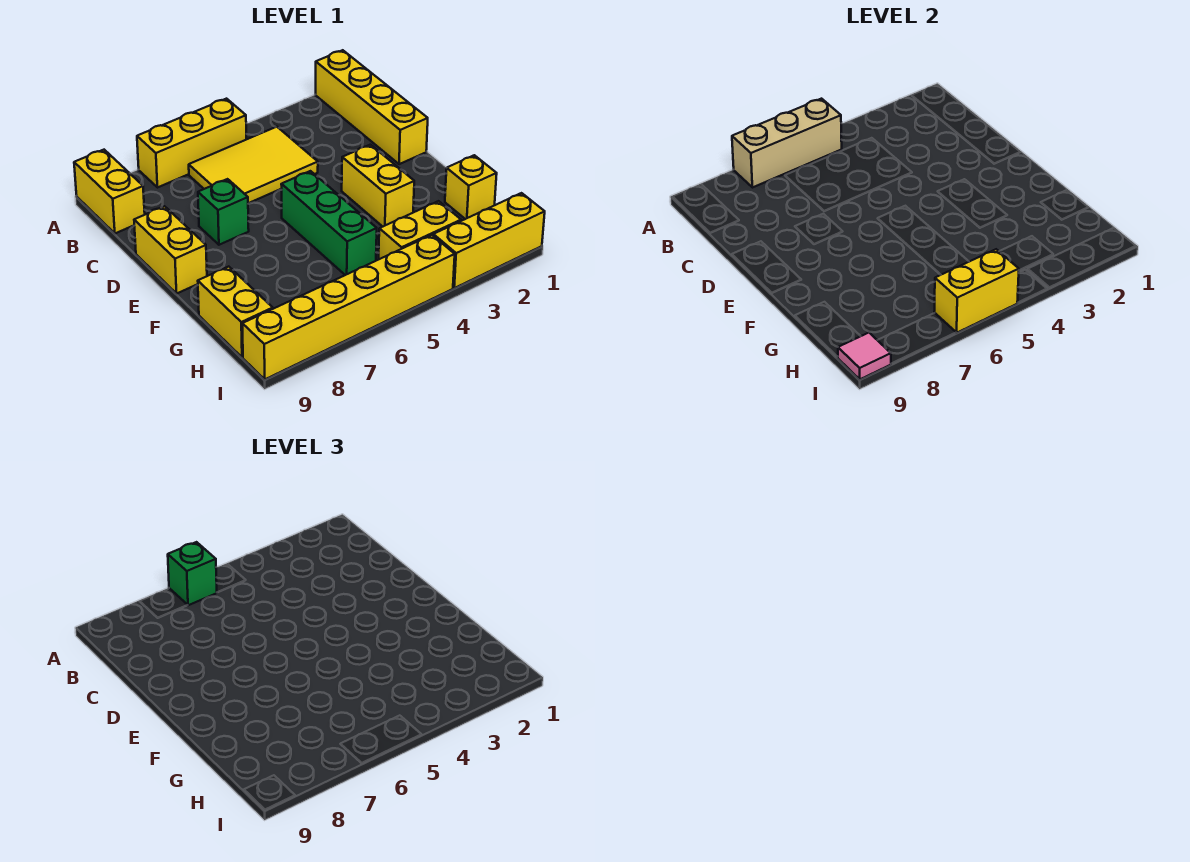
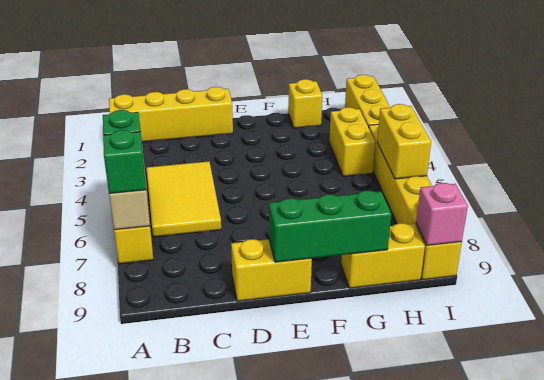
yellow brick A9:B9 level 1 -> none
green brick D7 level 1 -> green brick A7 level 3
yellow brick E3:F3 level 1 -> none
green brick E5:G5 level 1 -> green brick E9:G9 level 2
pink tile I9 level 2 -> pink brick I9 level 2

